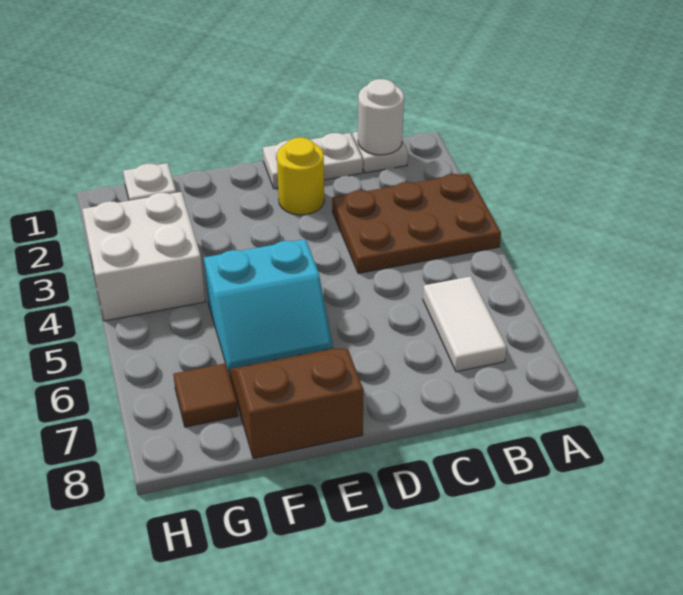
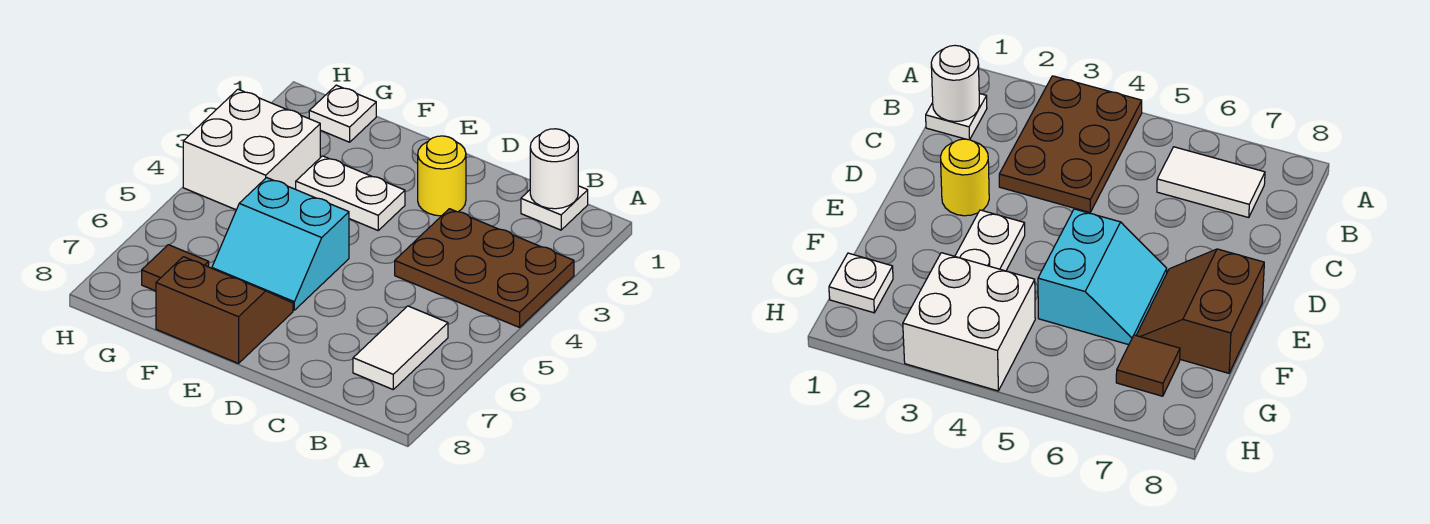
white plate C1:D1 level 1 -> white plate E3:F3 level 1

